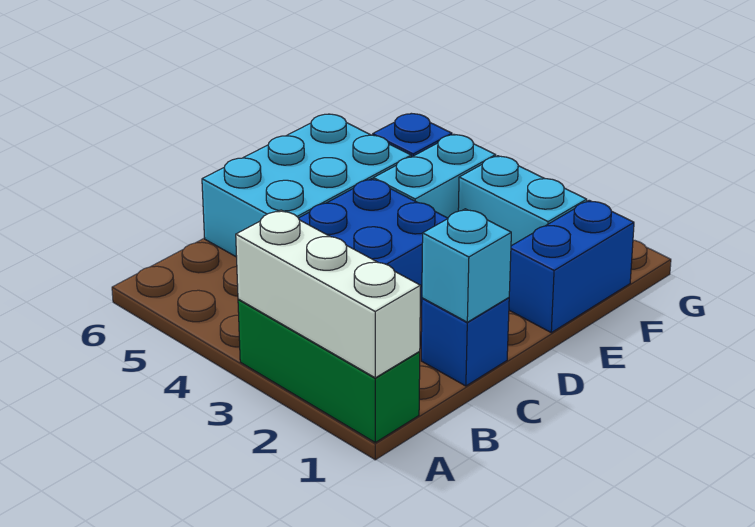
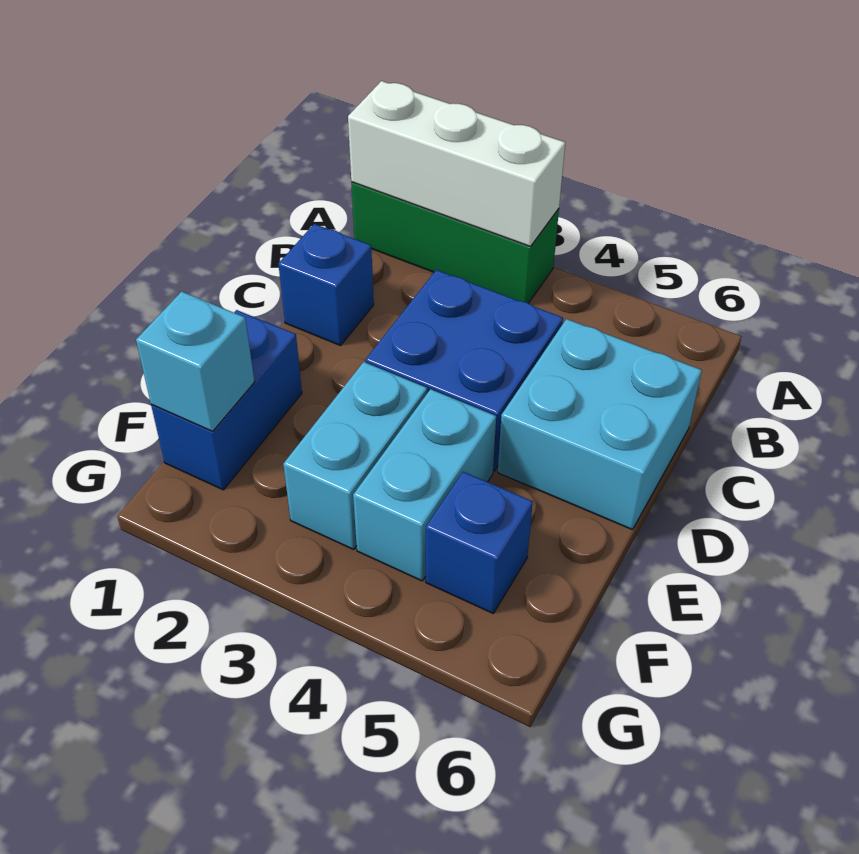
cyan brick C1 level 2 -> cyan brick F1 level 2
cyan brick C5:E6 level 1 -> cyan brick C5:D6 level 1
cyan brick F2:F3 level 1 -> cyan brick E3:F3 level 1

